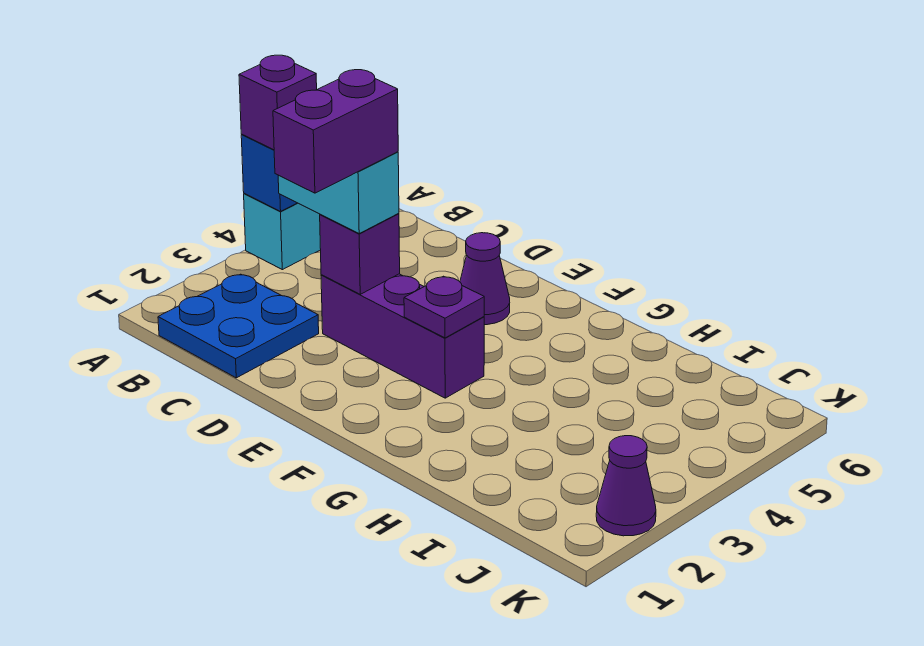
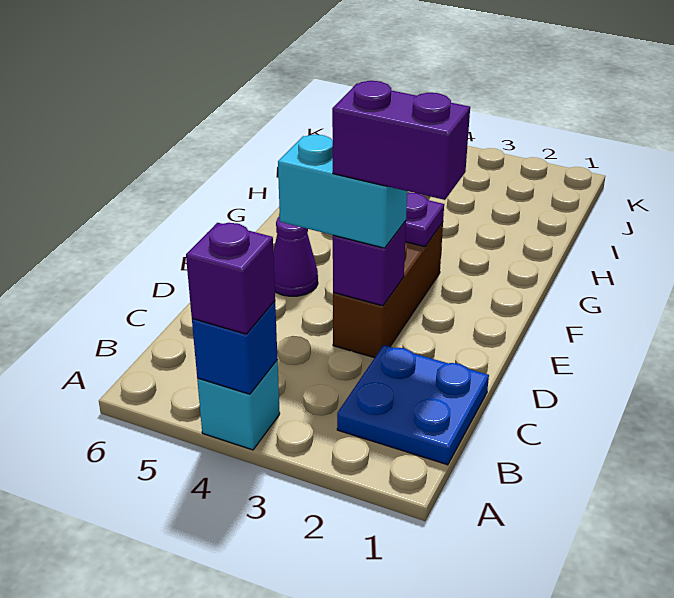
cyan brick C3:D3 level 3 -> cyan brick D3:D4 level 3
purple brick D3:F3 level 1 -> brown brick D3:F3 level 1
purple cone K2 level 1 -> none

